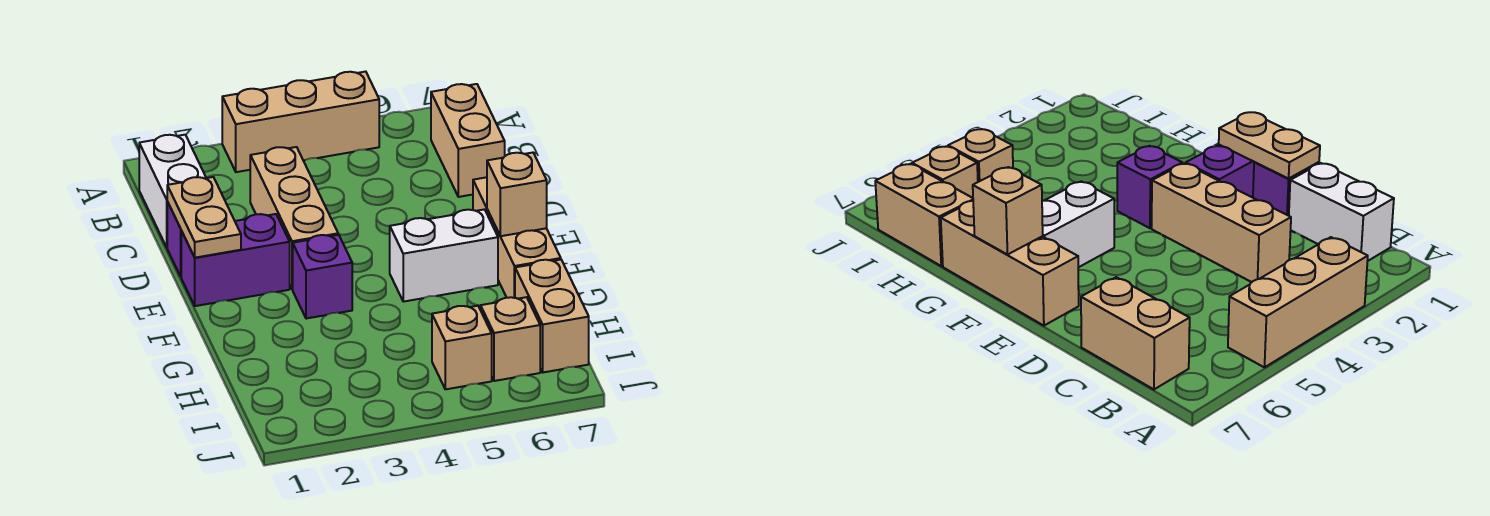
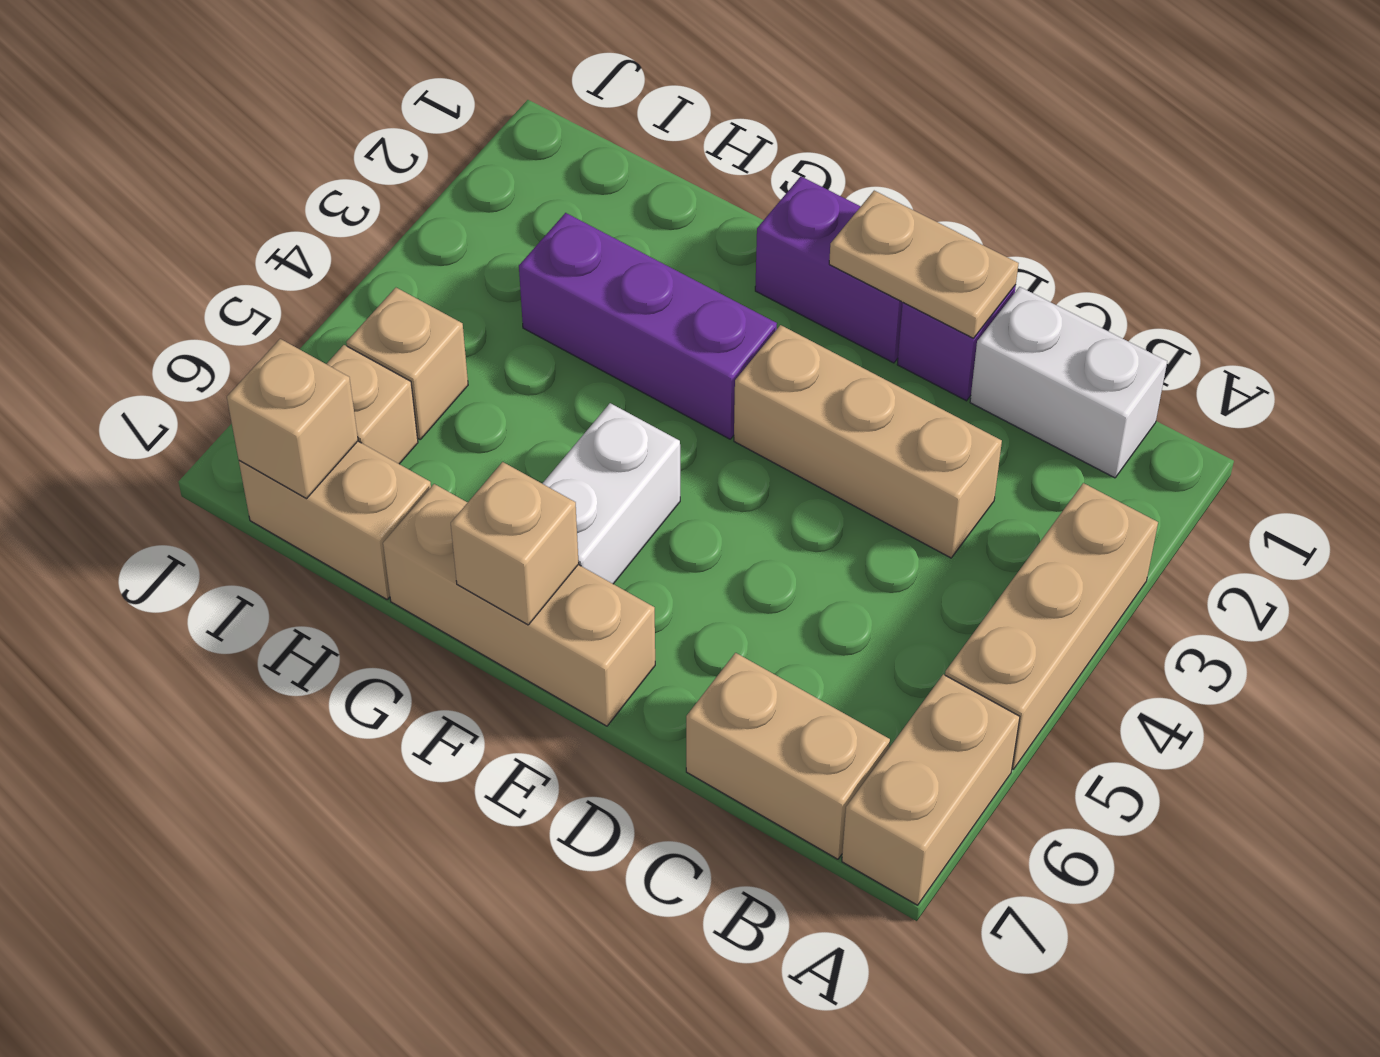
none -> tan brick A6:A7 level 1
purple brick E1:E2 level 1 -> purple brick E1:F1 level 1
purple brick F3 level 1 -> purple brick F3:H3 level 1
none -> tan brick I7 level 2

